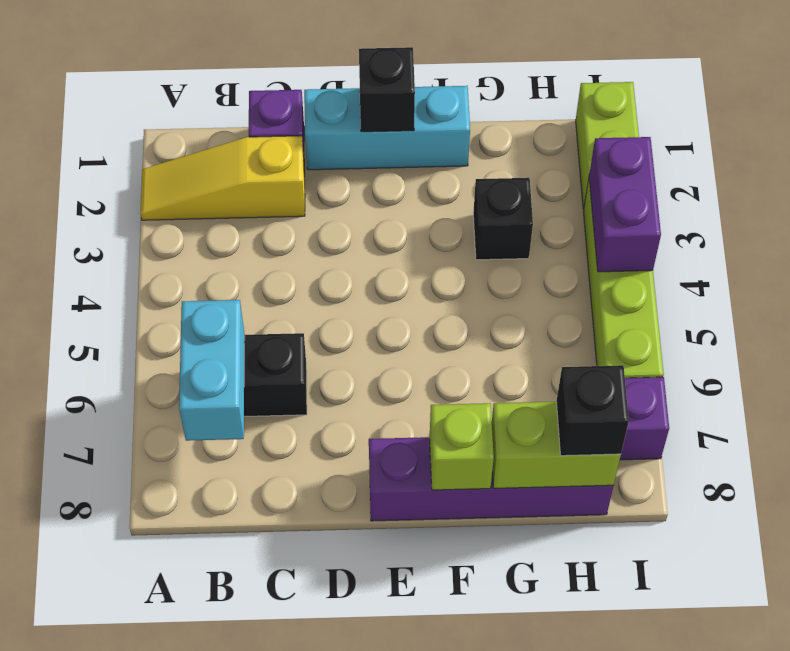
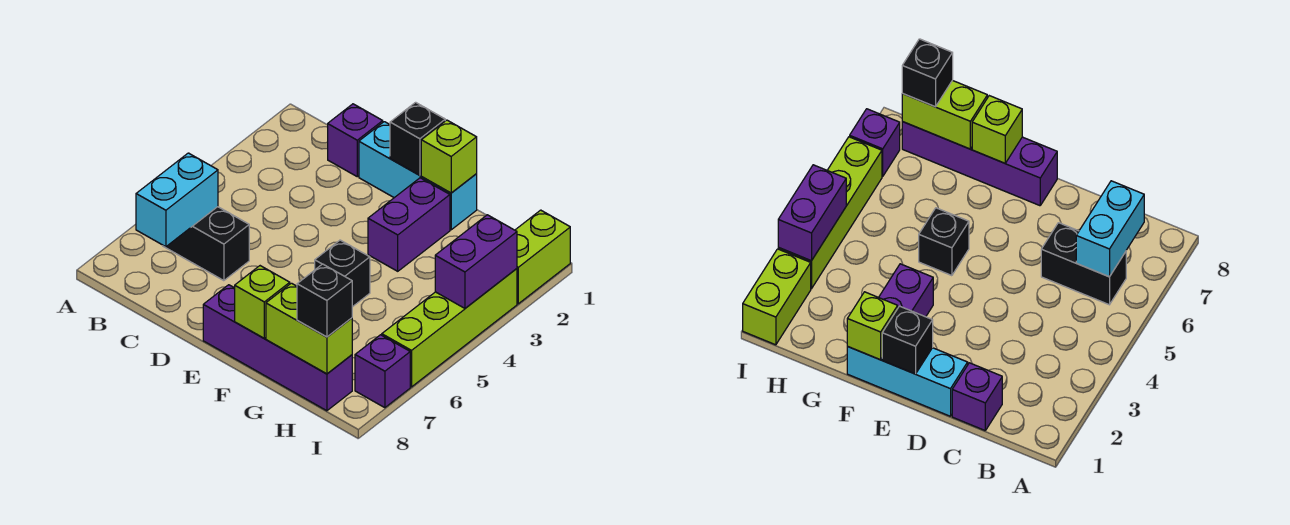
yellow slope A2:C2 level 1 top C -> none
none -> lime brick F1 level 2
none -> purple brick F2:F3 level 1
black brick G3 level 1 -> black brick F5 level 1

